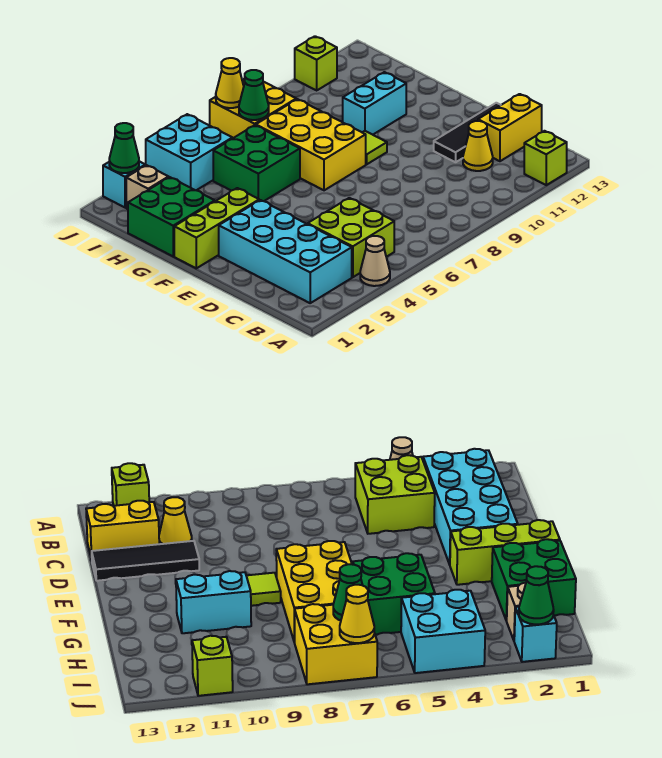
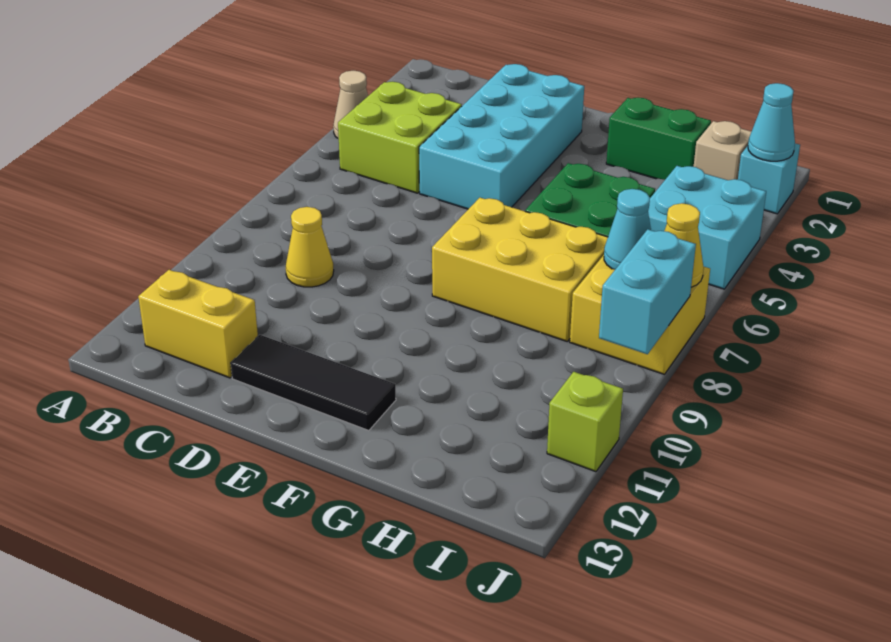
lime brick A12 level 1 -> none
cyan brick B2:E3 level 1 -> cyan brick D2:E5 level 1
yellow cone C11 level 1 -> yellow cone C9 level 1
yellow brick C12:C13 level 1 -> yellow brick B12:C12 level 1
black tile D11:D13 level 1 -> black tile D12:F12 level 1
lime brick F1:F3 level 1 -> none
lime tile F9 level 1 -> none
green brick G1:H2 level 1 -> green brick G2:H2 level 1
cyan brick G10:G11 level 1 -> cyan brick J8:J9 level 2
green cone I7 level 2 -> cyan cone I7 level 2
green cone J2 level 2 -> cyan cone J2 level 2

